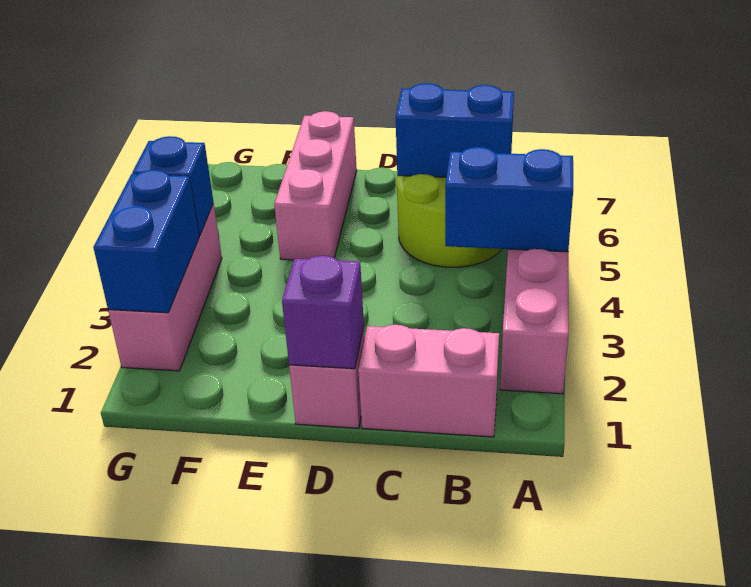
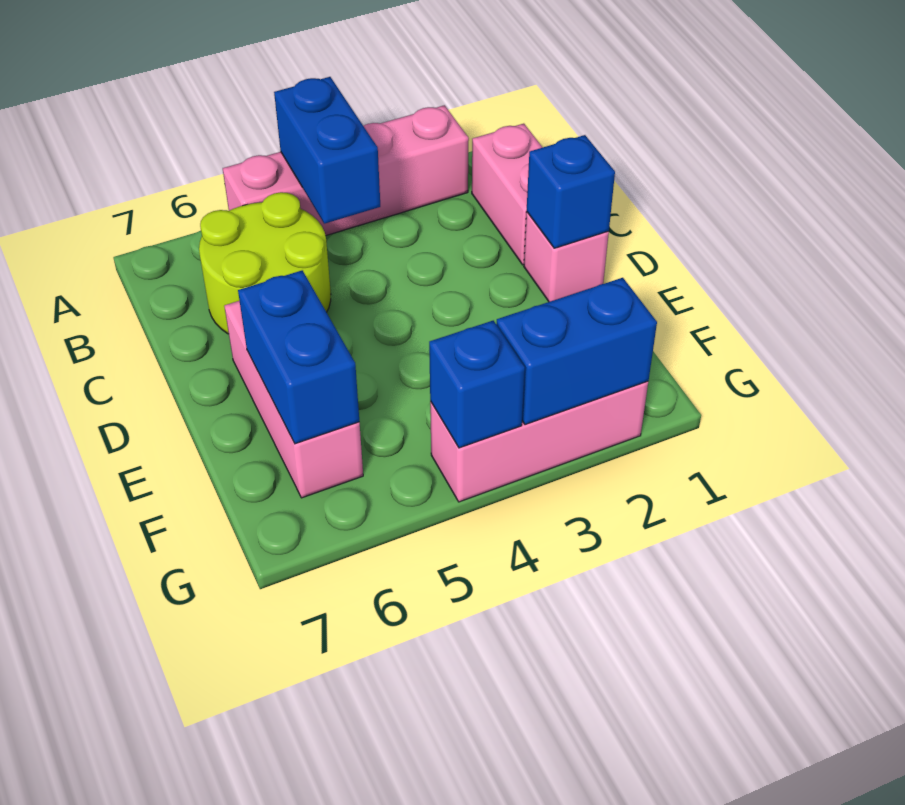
blue brick B6:C6 level 2 -> blue brick E6:F6 level 2
purple brick D1 level 2 -> blue brick D1 level 2
pink brick E5:E7 level 1 -> pink brick D6:F6 level 1

